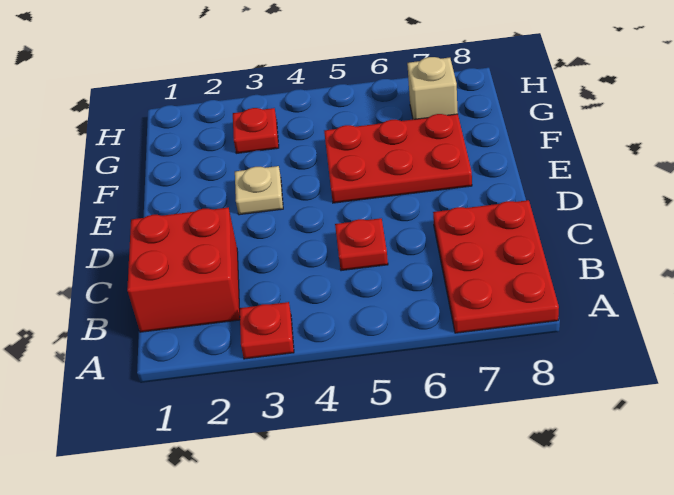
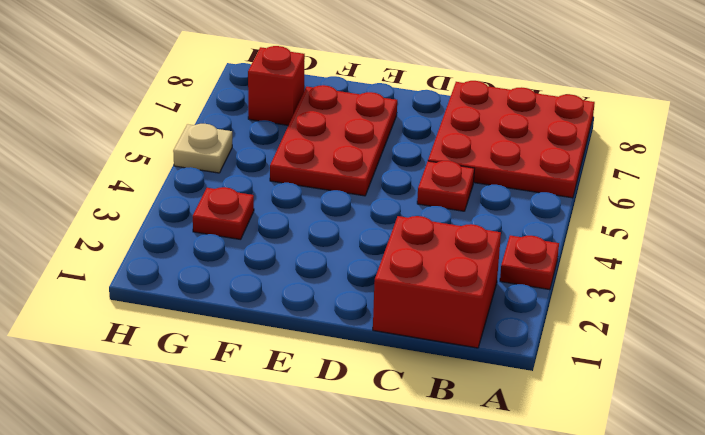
red plate A7:C8 level 1 -> red plate A6:C8 level 1
tan plate E3 level 1 -> tan plate H5 level 1
tan brick G7 level 1 -> red brick G7 level 1

